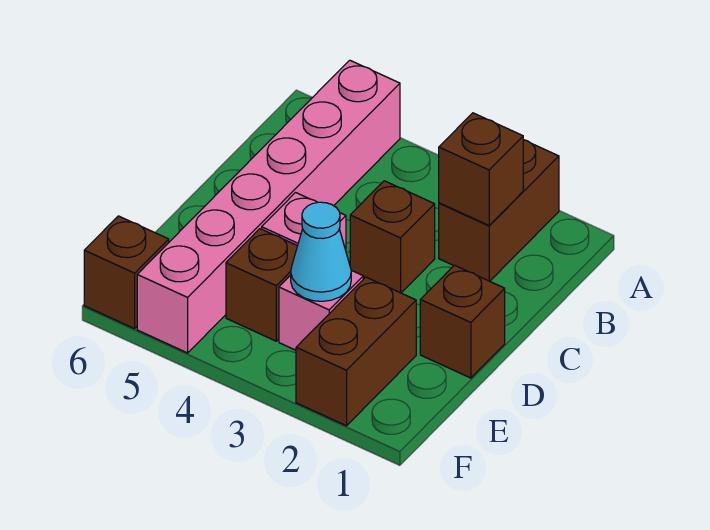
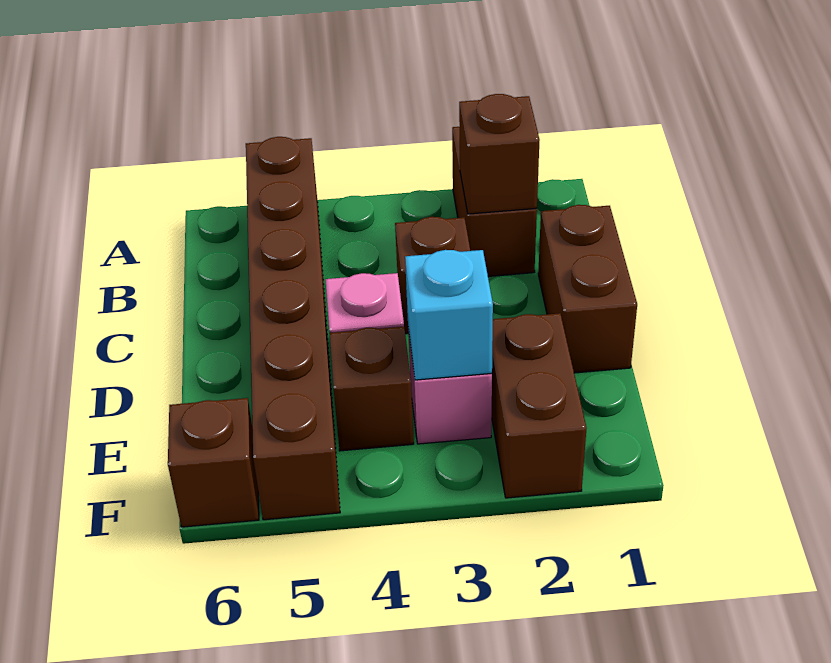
pink brick A5:F5 level 1 -> brown brick A5:F5 level 1
brown brick D1 level 1 -> brown brick C1:D1 level 1
cyan cone E3 level 2 -> cyan brick E3 level 2

